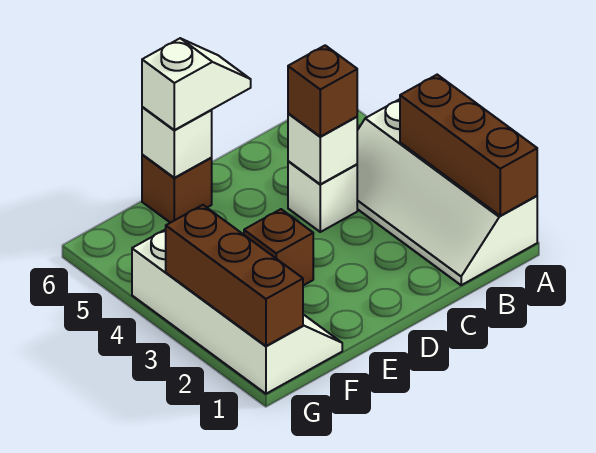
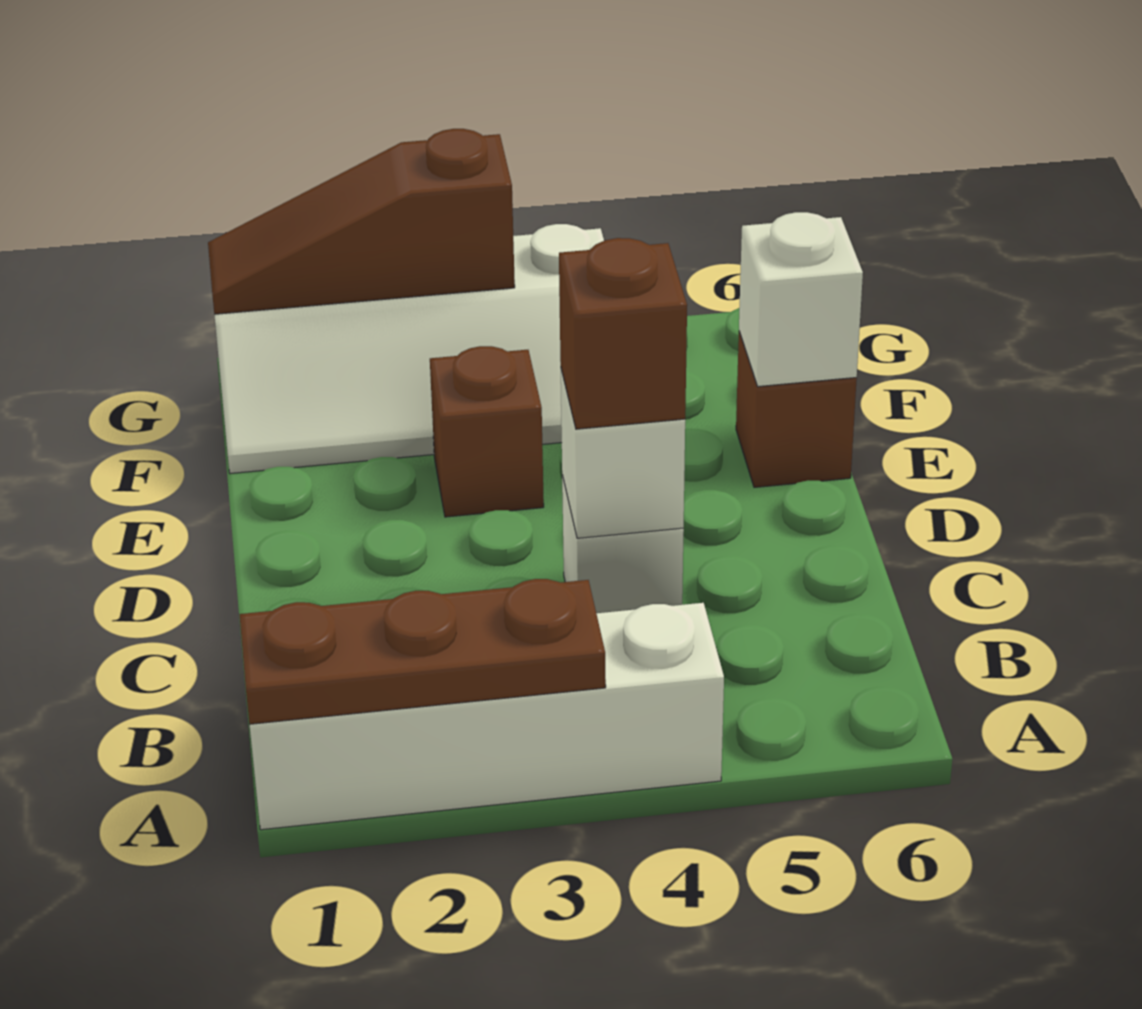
brown brick A1:A3 level 2 -> brown plate A1:A3 level 2
white slope D6:E6 level 3 top E -> none
brown brick G1:G3 level 2 -> brown slope G1:G3 level 2 top 3

